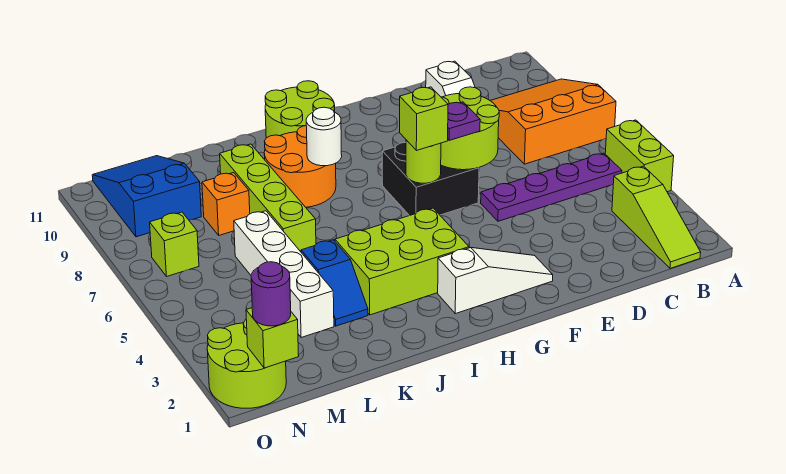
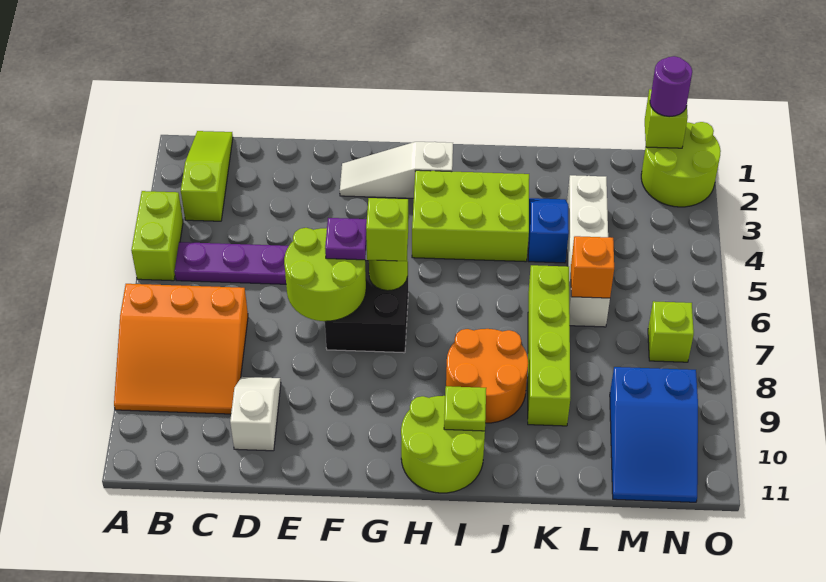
white round brick I8 level 2 -> none
none -> lime plate I10 level 2
orange brick L8 level 1 -> orange brick L6 level 2

